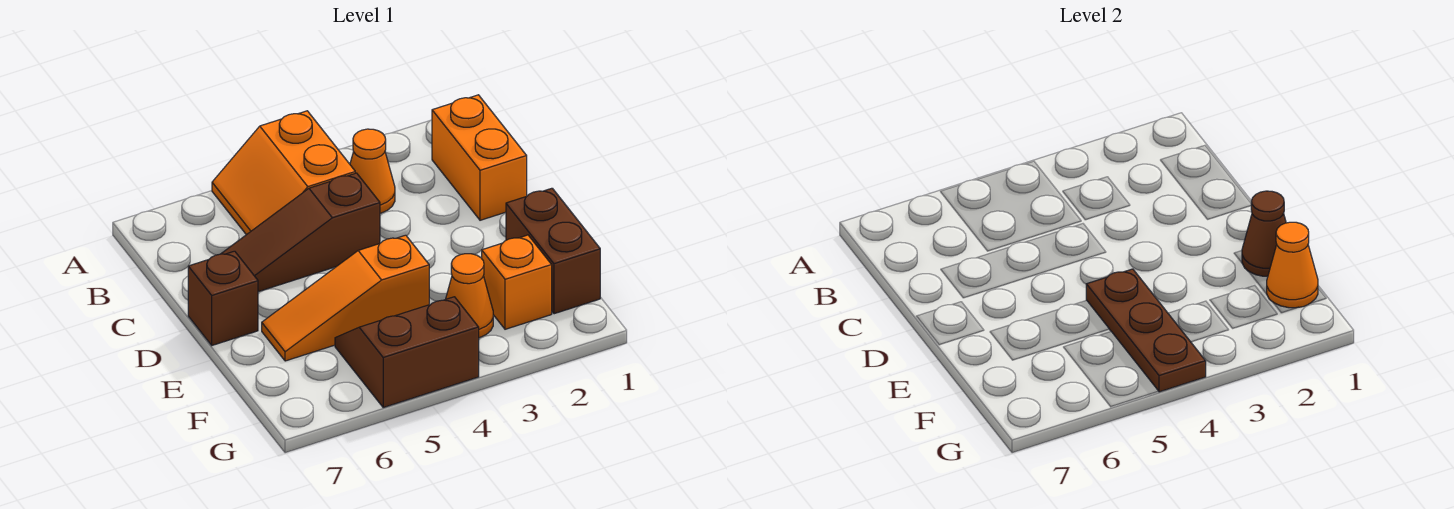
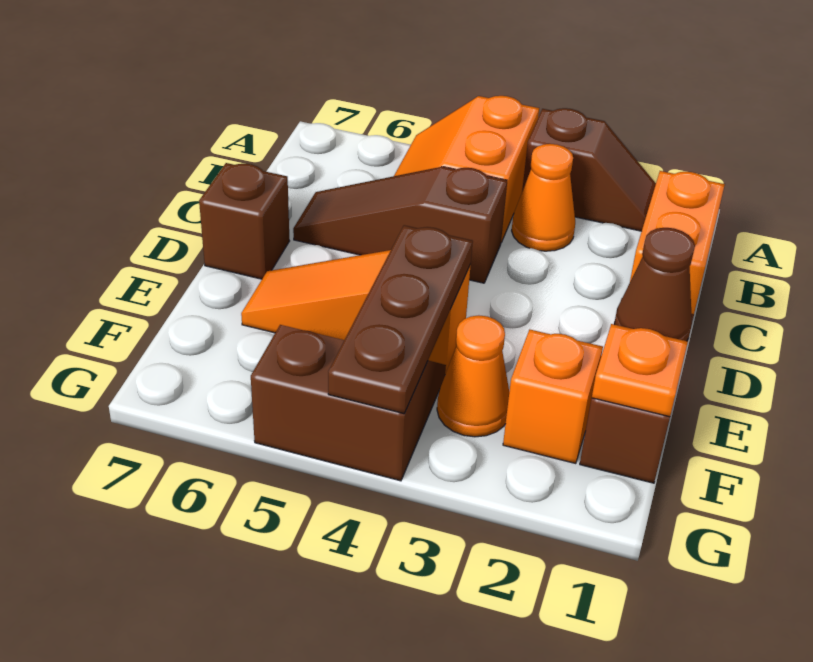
none -> brown slope A2:A3 level 1 top 3
orange cone F1 level 2 -> orange plate F1 level 2

